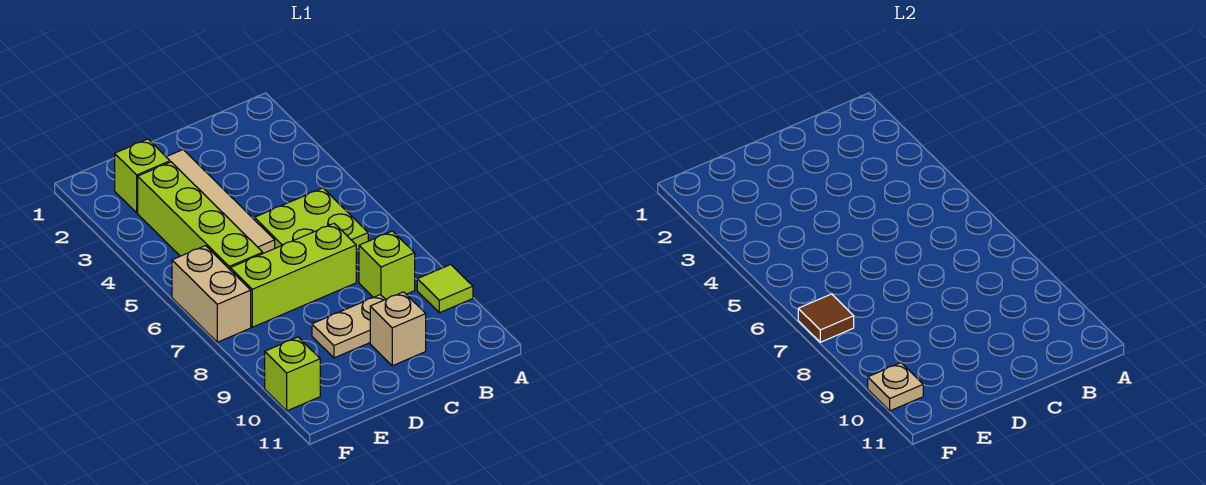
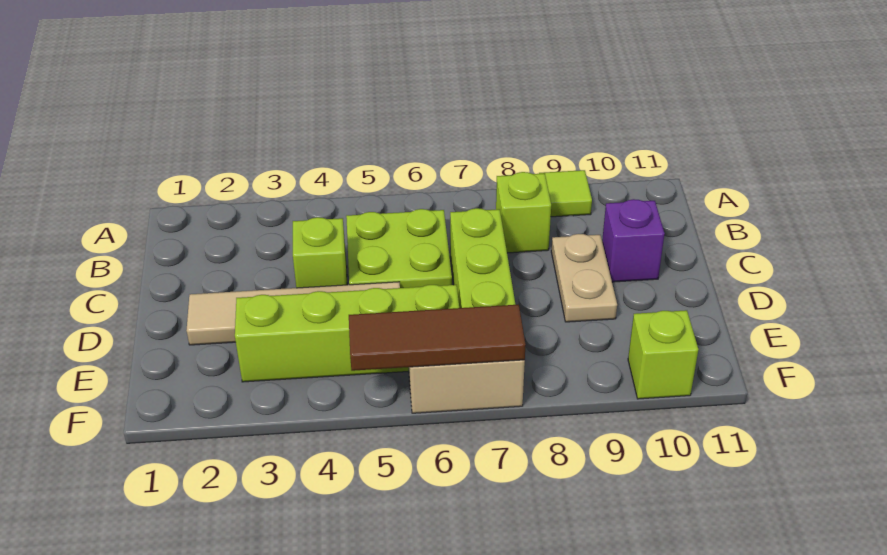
tan brick C10 level 1 -> purple brick C10 level 1
lime brick E2 level 1 -> lime brick C4 level 1
brown tile F7 level 2 -> brown tile F5:F7 level 2
tan plate F10 level 2 -> none

